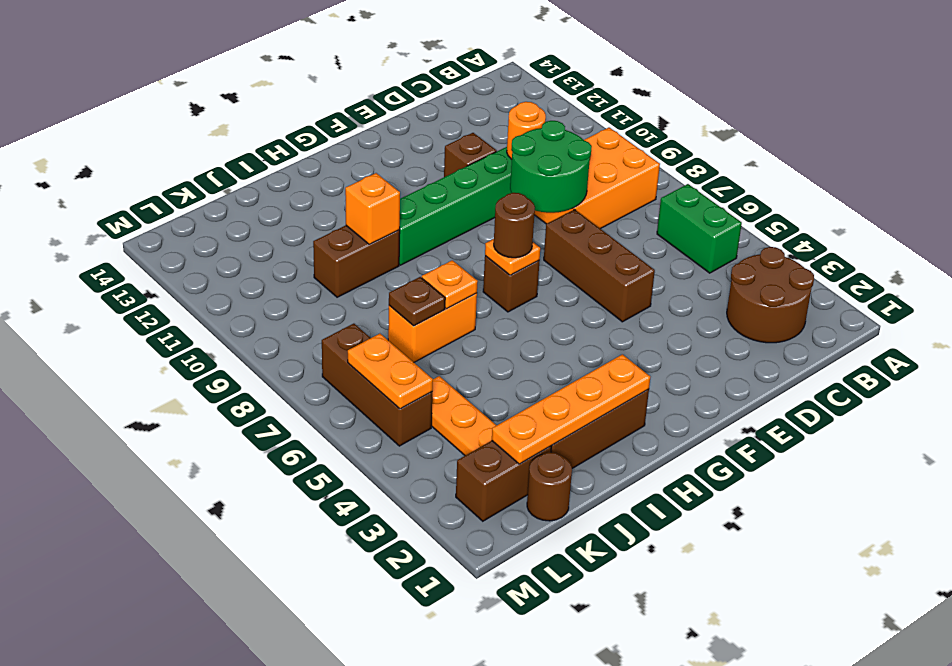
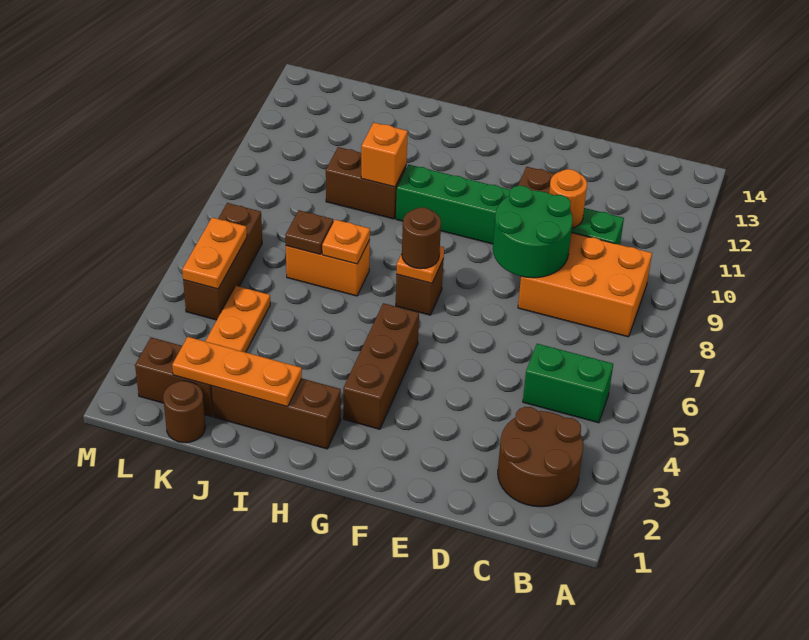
green brick B5:B6 level 1 -> green brick B5:C5 level 1
brown brick E5:E7 level 1 -> brown brick G3:G5 level 1
orange plate H2:K2 level 2 -> orange plate I2:K2 level 2

